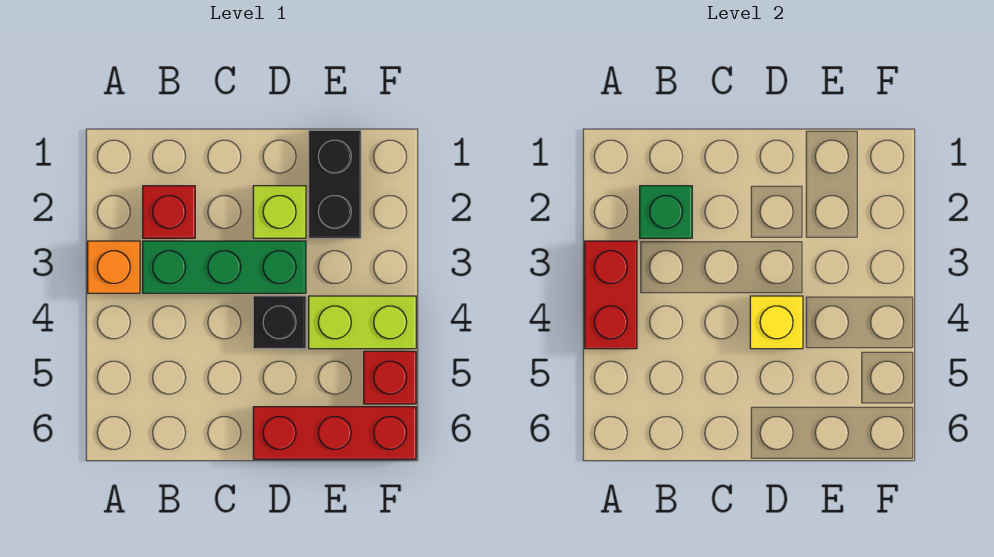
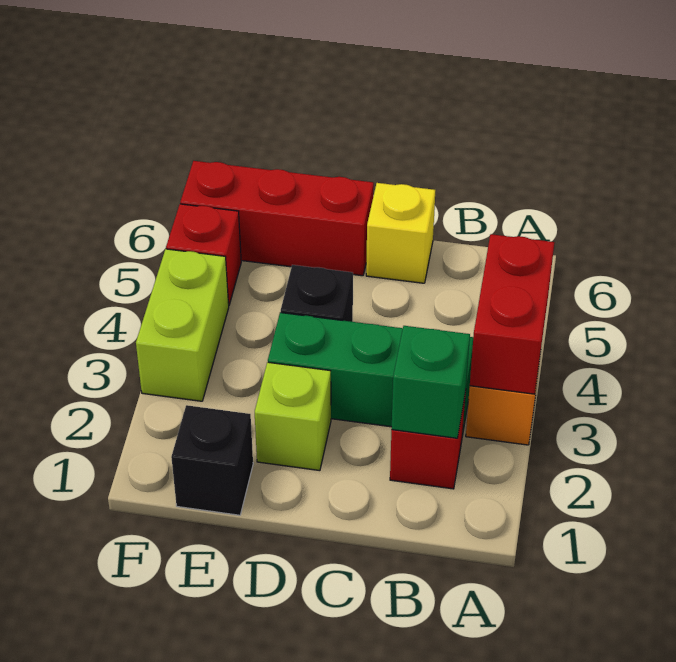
yellow brick D4 level 2 -> yellow brick C6 level 1
black brick E1:E2 level 1 -> black brick E1 level 1
lime brick E4:F4 level 1 -> lime brick F3:F4 level 1

